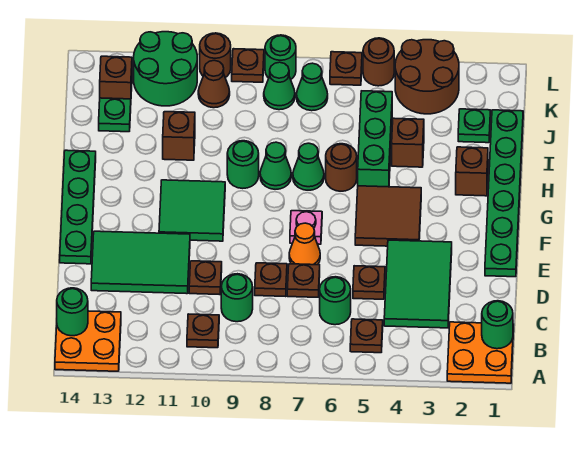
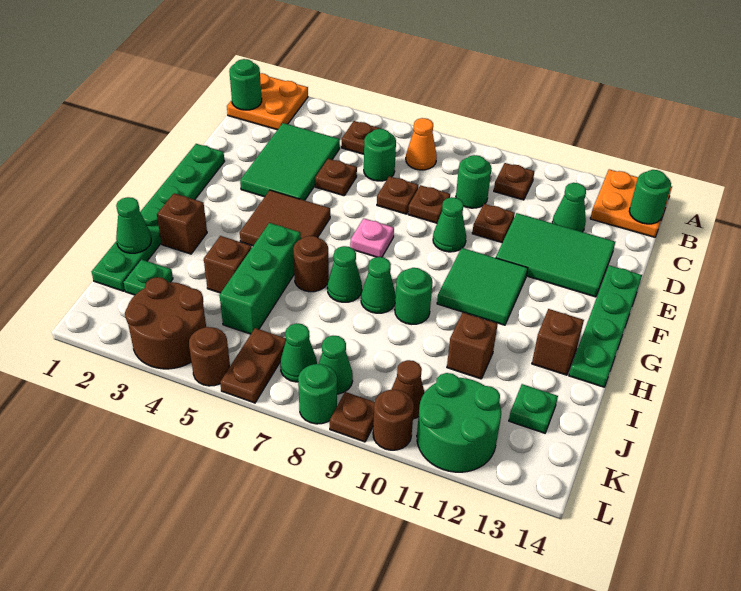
none -> green cone C12 level 1
orange cone E7 level 1 -> orange cone B7 level 1
none -> green cone E9 level 1
none -> green cone I1 level 2
brown brick K13 level 1 -> brown brick H13 level 1
brown plate L6 level 1 -> brown plate K6:L6 level 1

